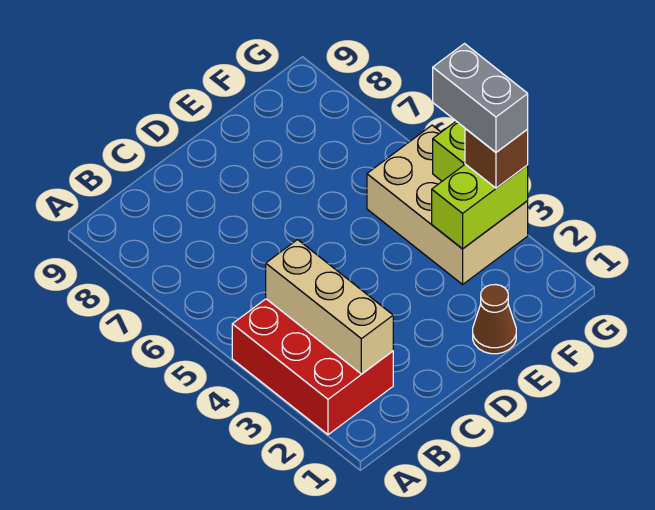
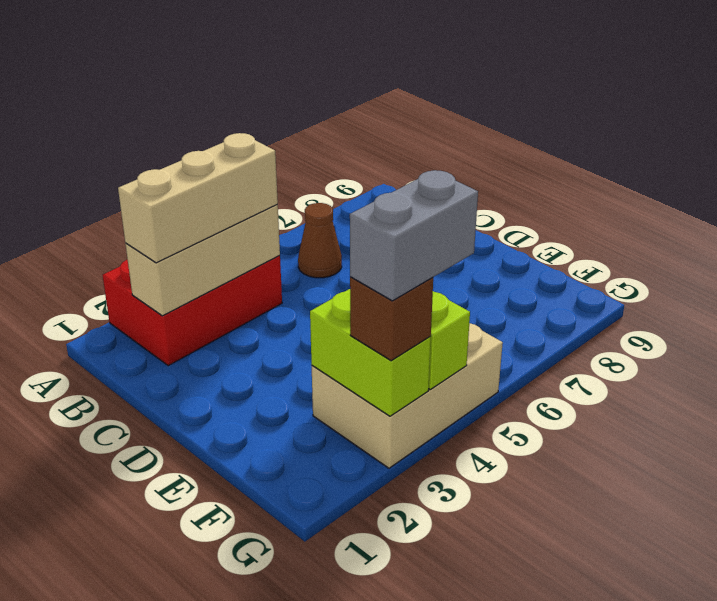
none -> tan brick B2:B4 level 3
brown cone E1 level 1 -> brown cone B6 level 1

